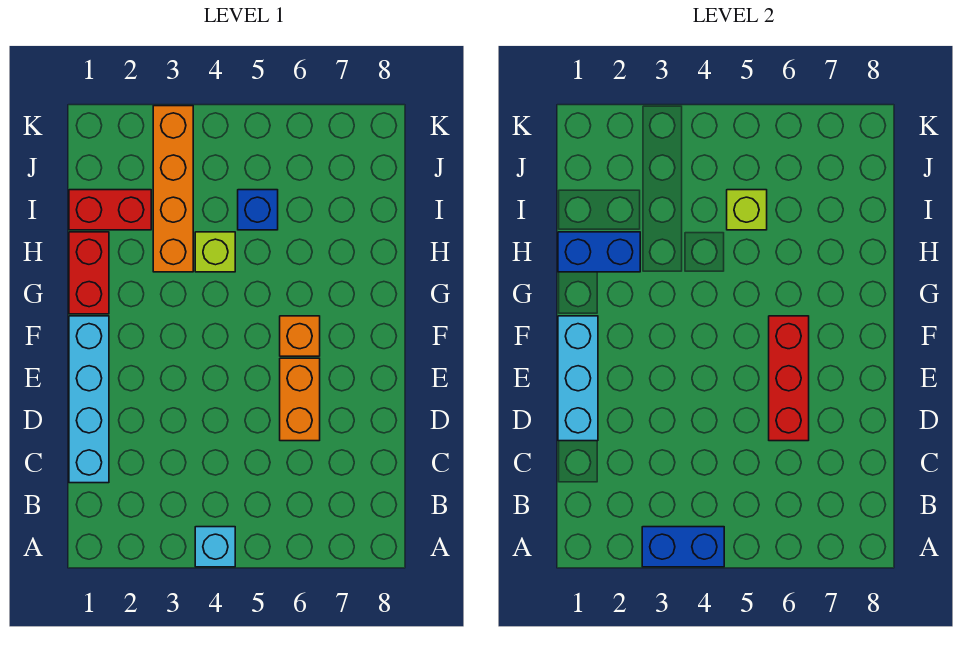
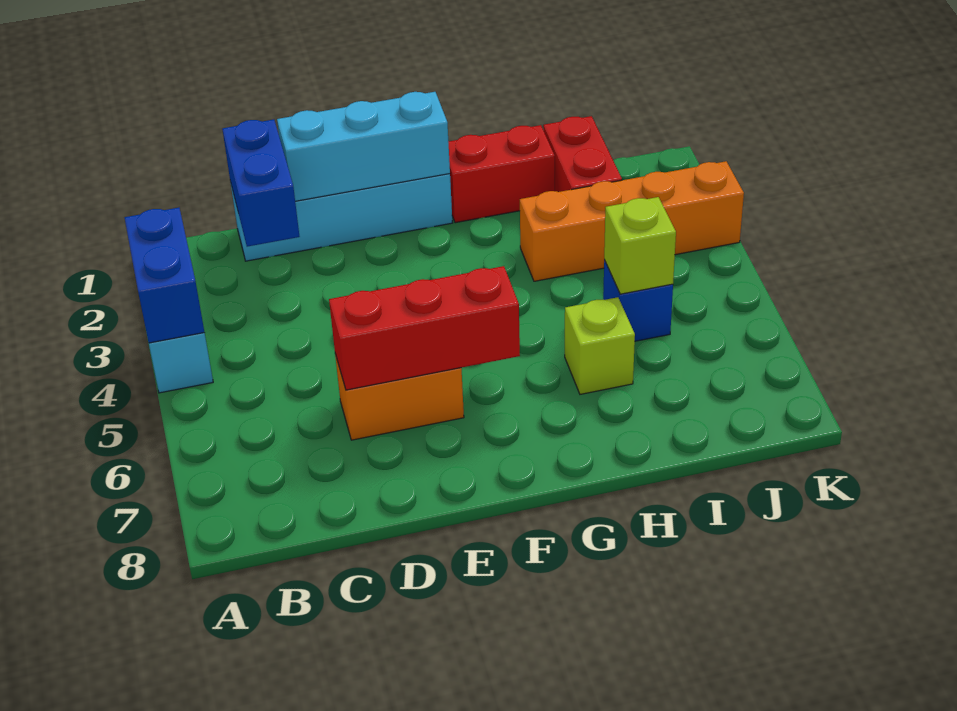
orange brick F6 level 1 -> none
blue brick H1:H2 level 2 -> blue brick C1:C2 level 2
lime brick H4 level 1 -> lime brick H6 level 1

